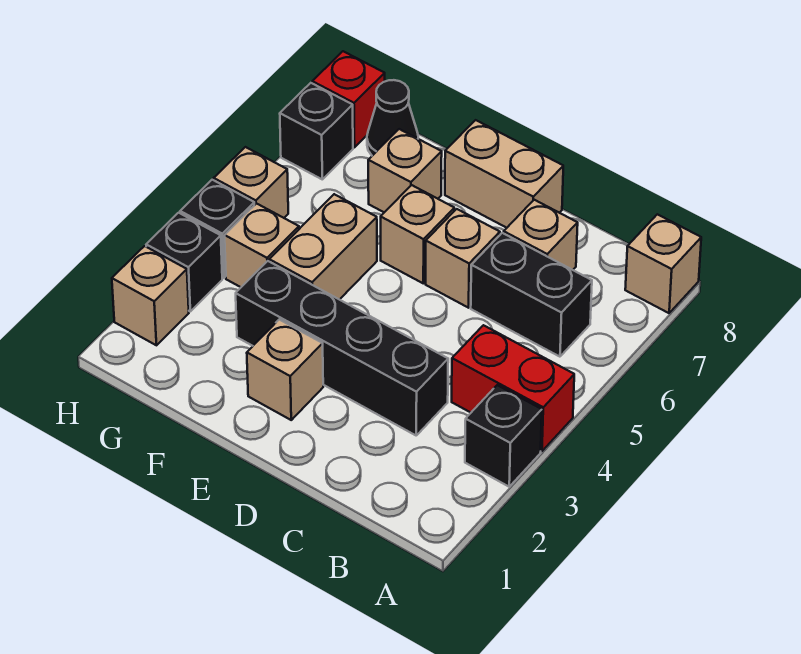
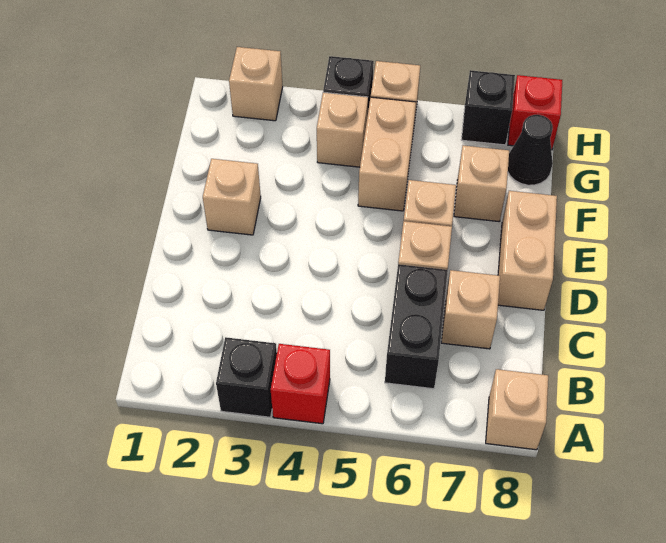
red brick A4:B4 level 1 -> red brick A4 level 1
black brick C3:F3 level 1 -> none
tan brick F4:F5 level 1 -> tan brick F5:G5 level 1
black brick H3 level 1 -> none

